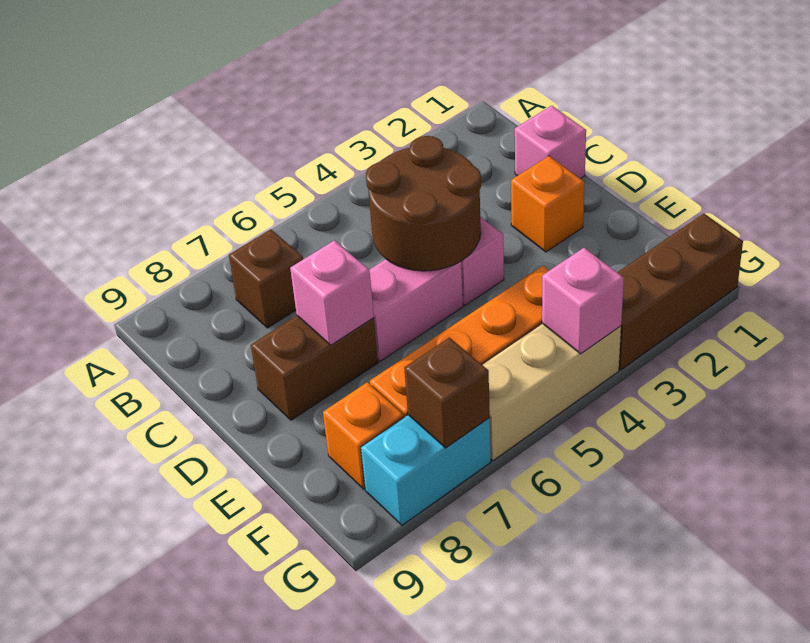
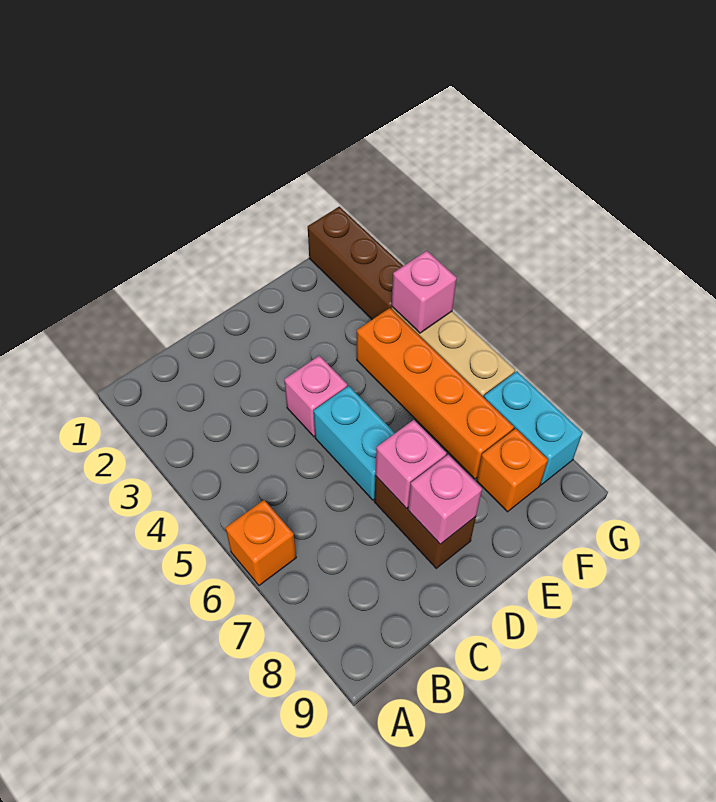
brown brick B7 level 1 -> none
pink brick C1 level 1 -> pink brick D8 level 2
brown round brick C4:D5 level 2 -> none
orange brick D2 level 1 -> orange brick A6 level 1
pink brick D5:D6 level 1 -> cyan brick D5:D6 level 1
brown brick G7 level 2 -> none

